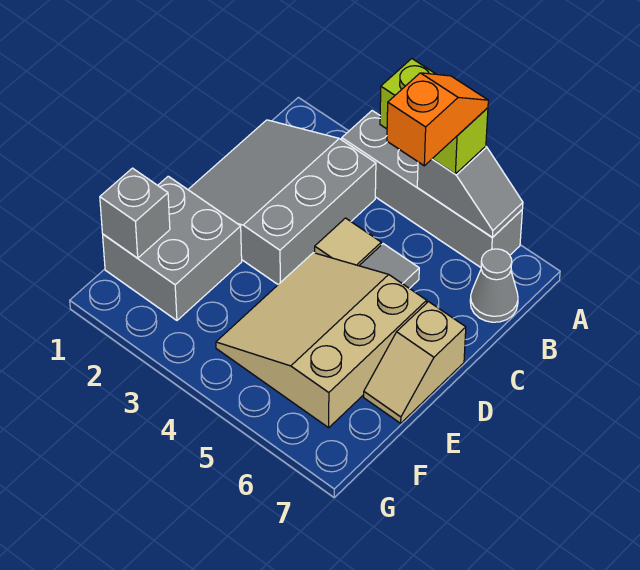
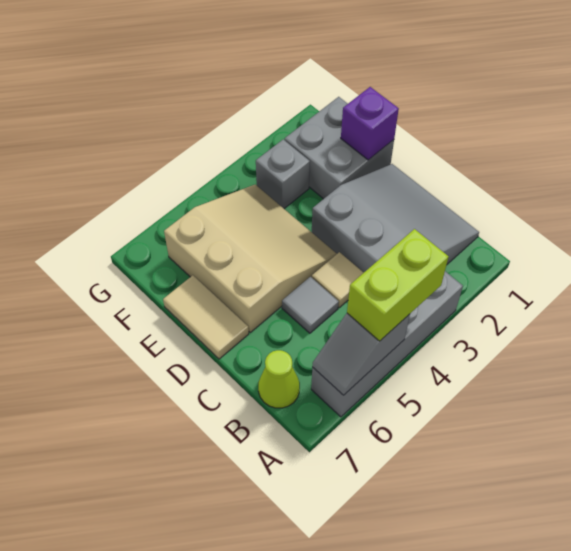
orange slope A5:B5 level 4 top B -> none
grey cone B7 level 1 -> lime cone B7 level 1
tan slope D7:E7 level 1 top D -> tan tile D7:E7 level 1
none -> purple brick E1 level 2
grey brick F1 level 2 -> grey brick F3 level 1

